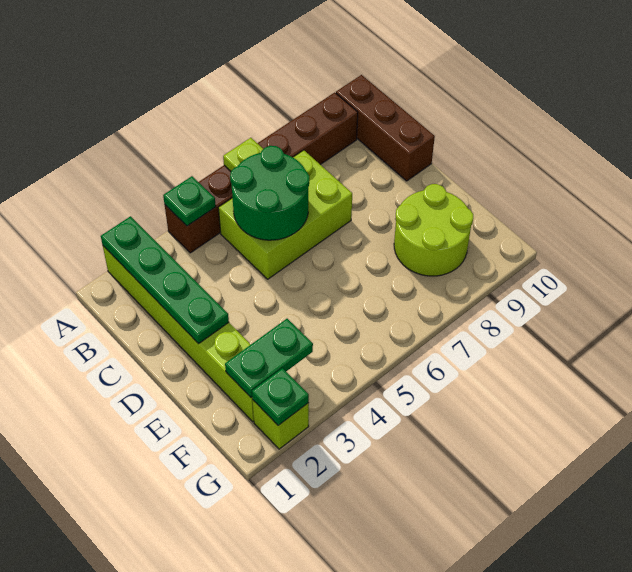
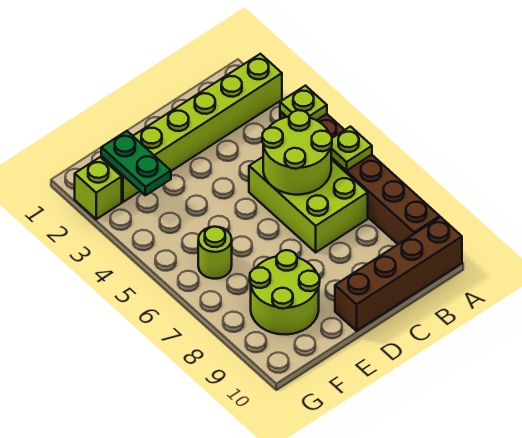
green plate A2:D2 level 2 -> none
green plate A4 level 2 -> lime plate A4 level 2
brown brick A10:C10 level 1 -> brown brick A10:D10 level 1
green round brick B5:C6 level 2 -> lime round brick B5:C6 level 2
none -> lime round brick F6 level 1
green plate G2 level 2 -> none

